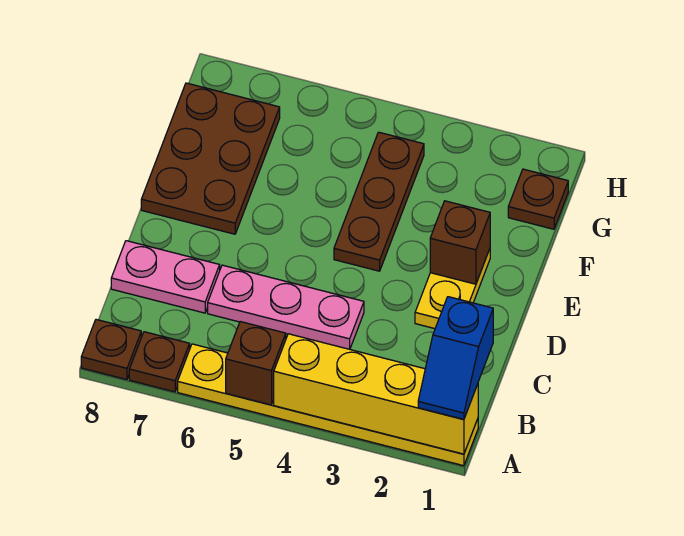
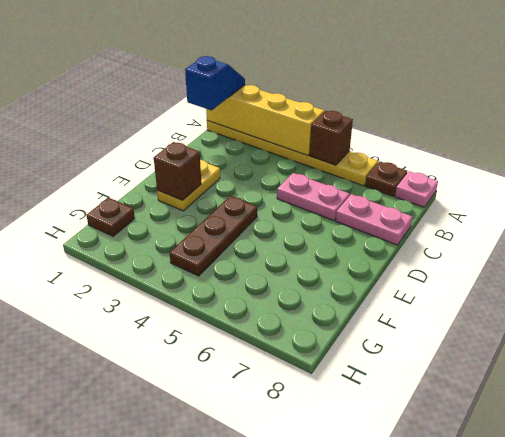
brown plate A8 level 1 -> pink plate A8 level 1
pink plate C4:C6 level 1 -> pink plate C5:C6 level 1
brown plate E7:G8 level 1 -> none

